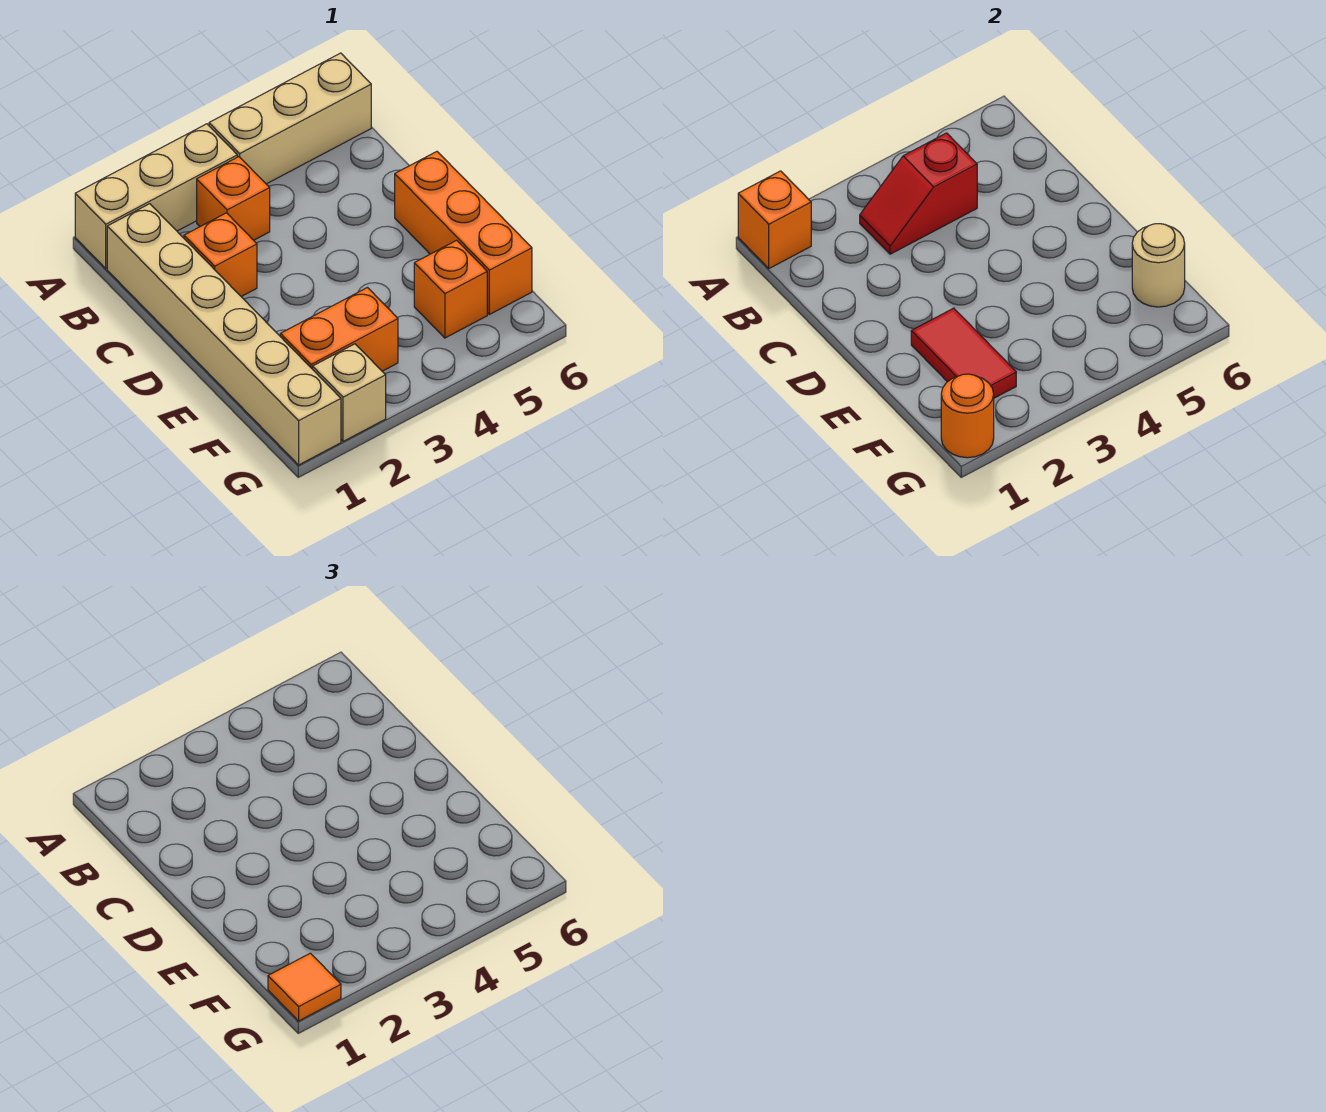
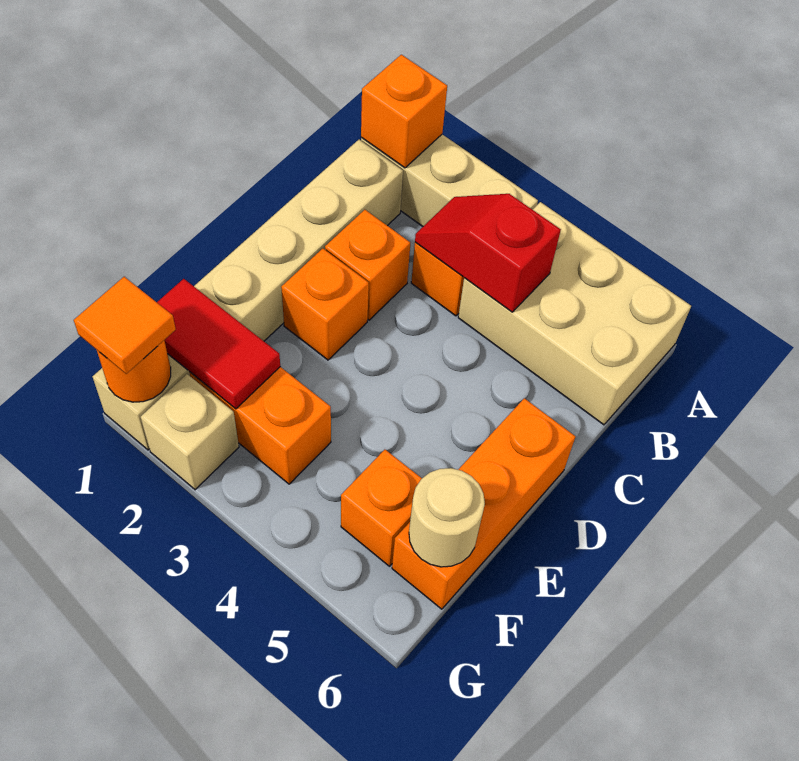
tan brick A4:A6 level 1 -> tan brick A4:B6 level 1
none -> orange brick D2 level 1
red tile E2:F2 level 2 -> red tile F1:F2 level 2

